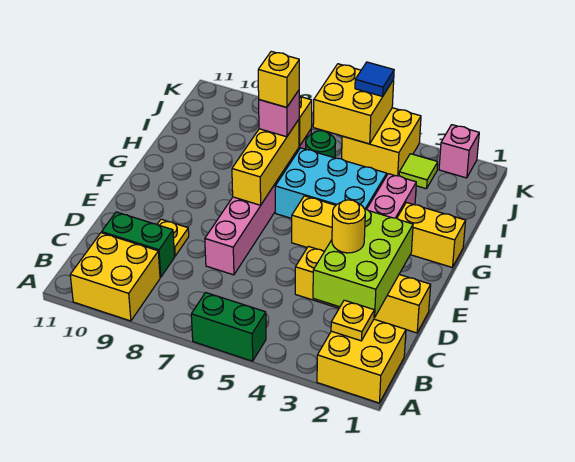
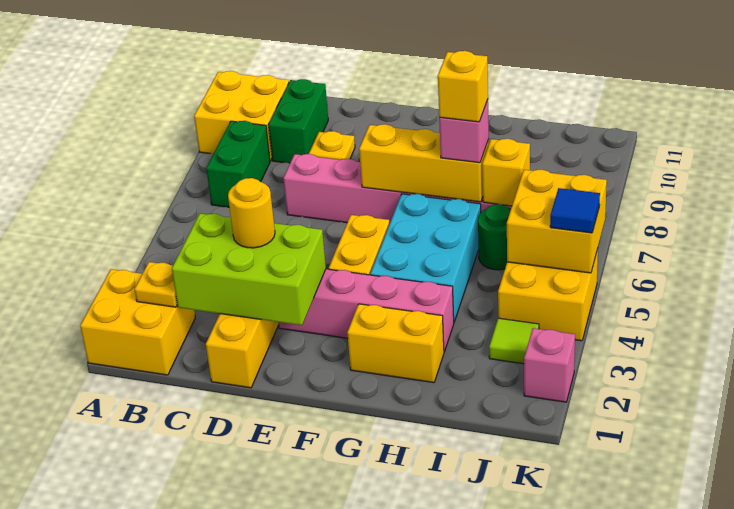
green brick A5:A6 level 1 -> green brick B7:B8 level 1
yellow brick G1:G2 level 1 -> yellow brick G2:H2 level 1

